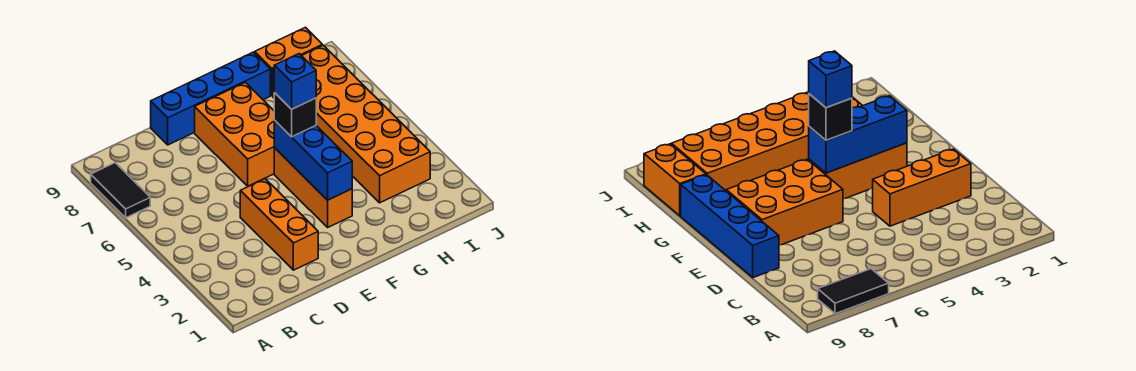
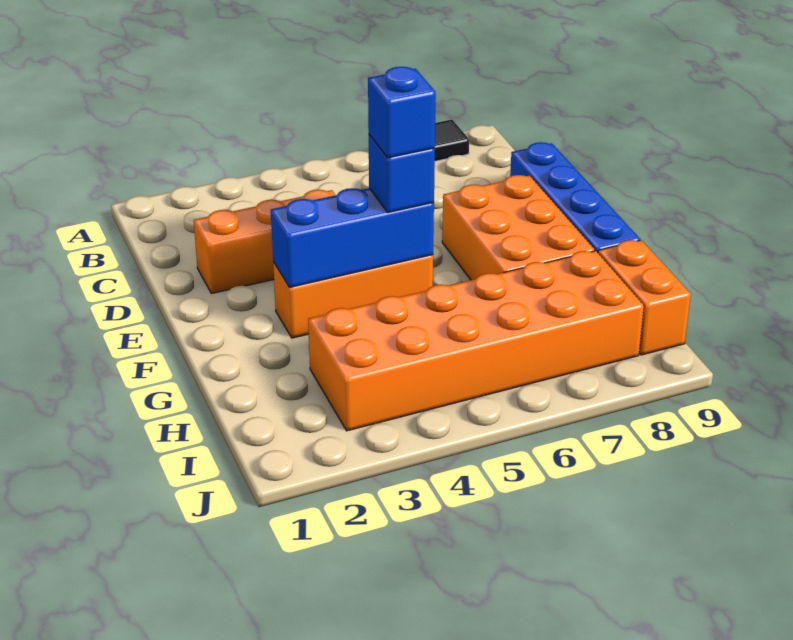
orange brick E6:F8 level 1 -> orange brick E7:G8 level 1
black brick F5 level 3 -> blue brick F5 level 3

